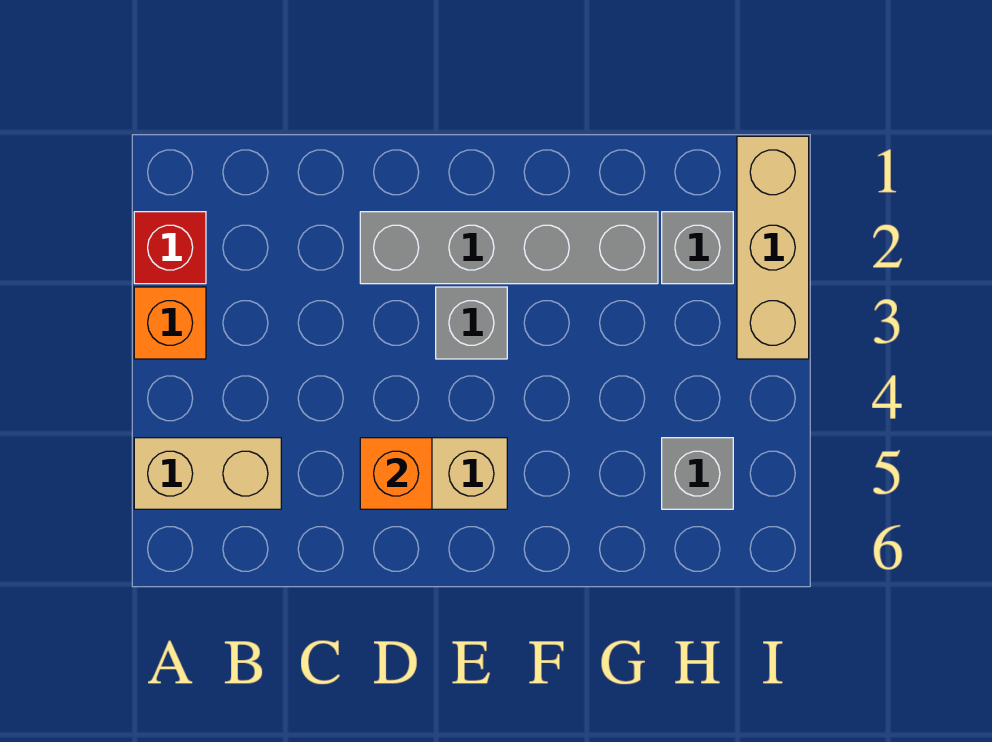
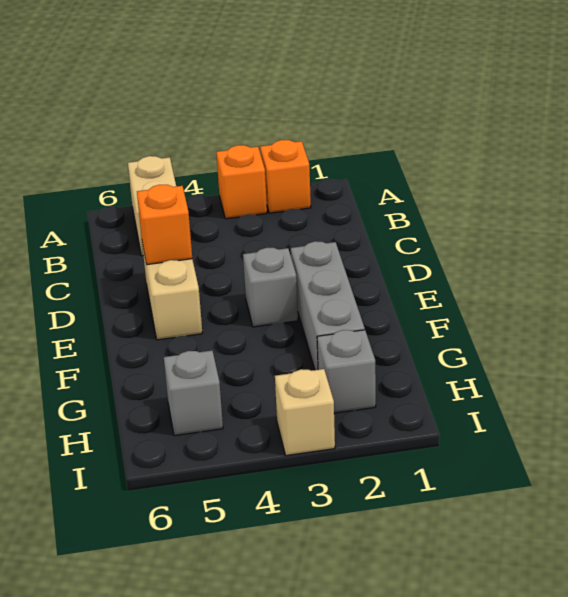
red brick A2 level 1 -> orange brick A2 level 1
grey brick D2:G2 level 1 -> grey brick E2:G2 level 1
tan brick I1:I3 level 1 -> tan brick I3 level 1

